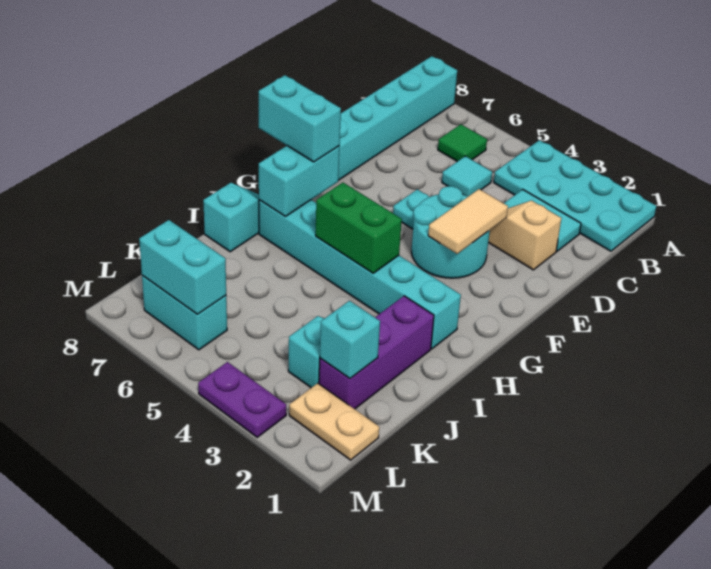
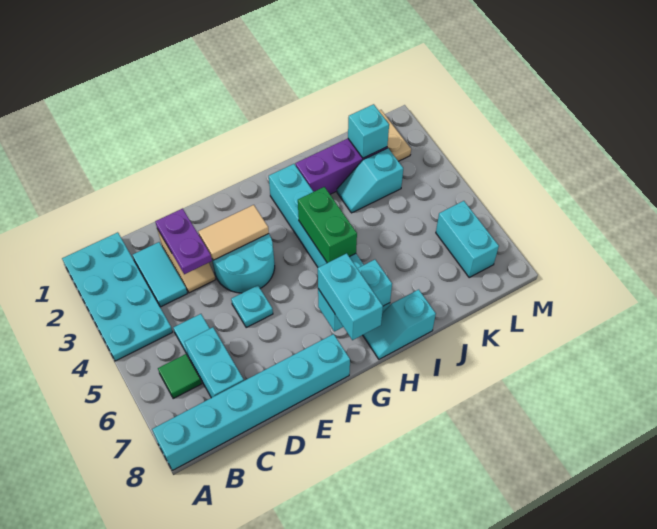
cyan brick L6:L7 level 2 -> cyan brick C6:C7 level 1
purple plate M3:M4 level 1 -> purple plate D2:D3 level 2

